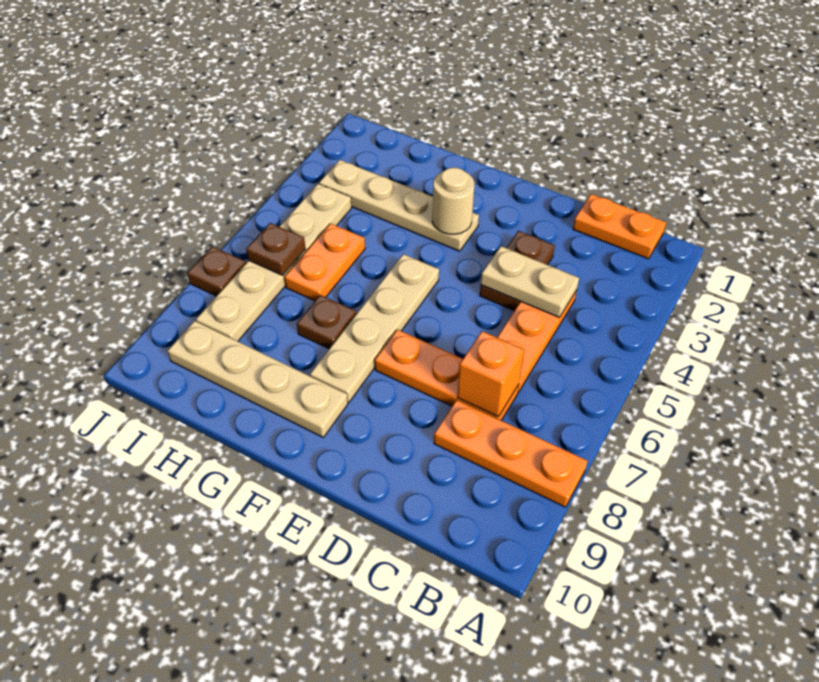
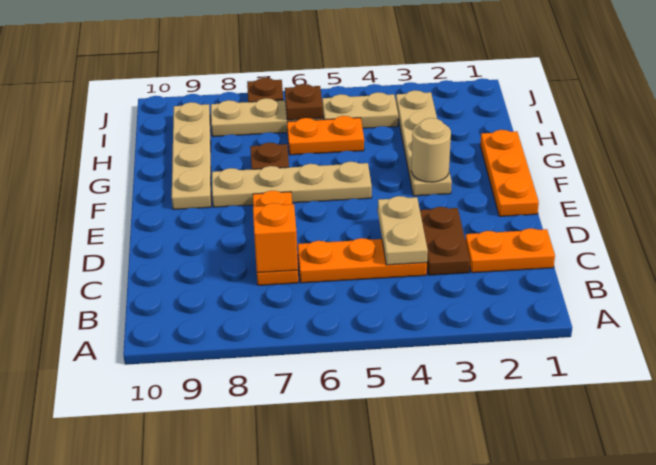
orange plate A8:C8 level 1 -> orange plate E1:G1 level 1
orange plate B1:C1 level 1 -> orange plate C1:C2 level 1
brown plate D3:D4 level 1 -> brown plate C3:D3 level 1

